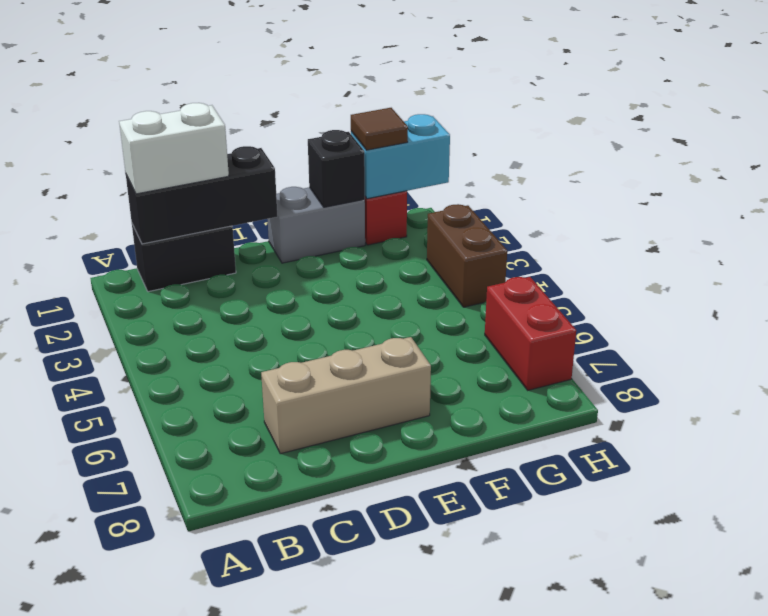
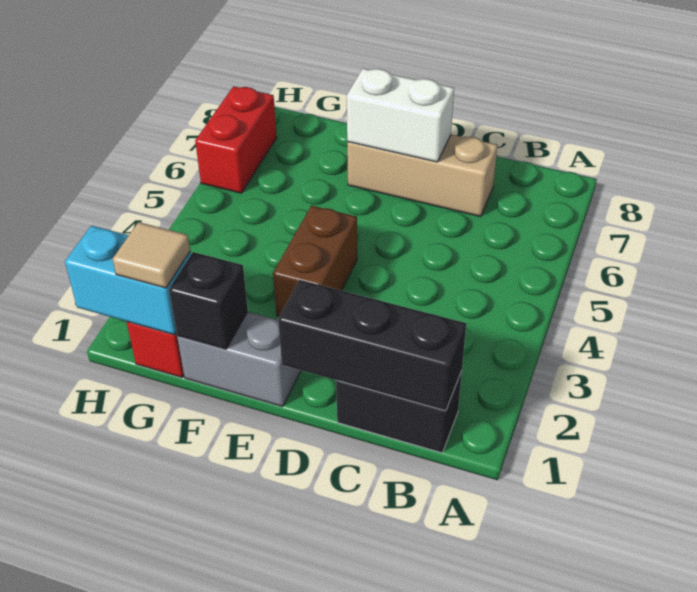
white brick B1:C1 level 3 -> white brick D7:E7 level 2
brown tile G1 level 3 -> tan tile G1 level 3
brown brick H3:H4 level 1 -> brown brick E3:E4 level 1

